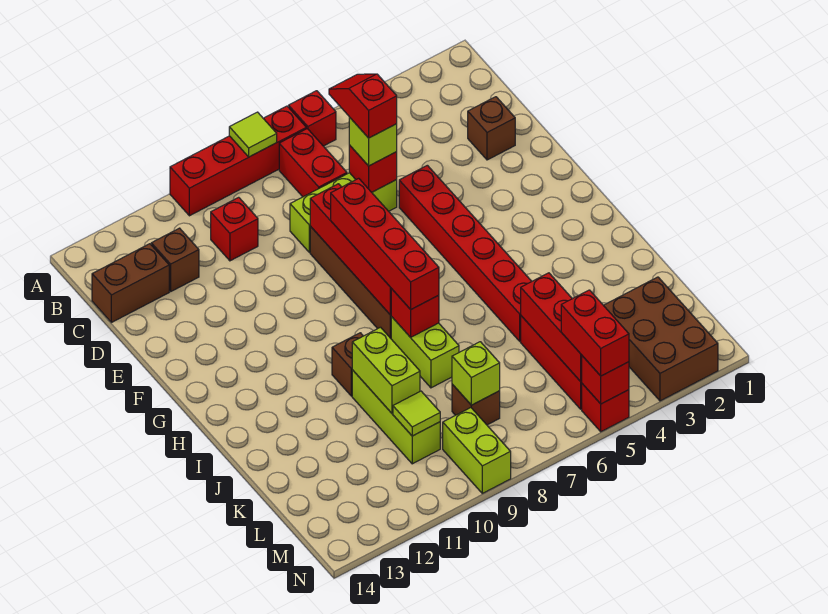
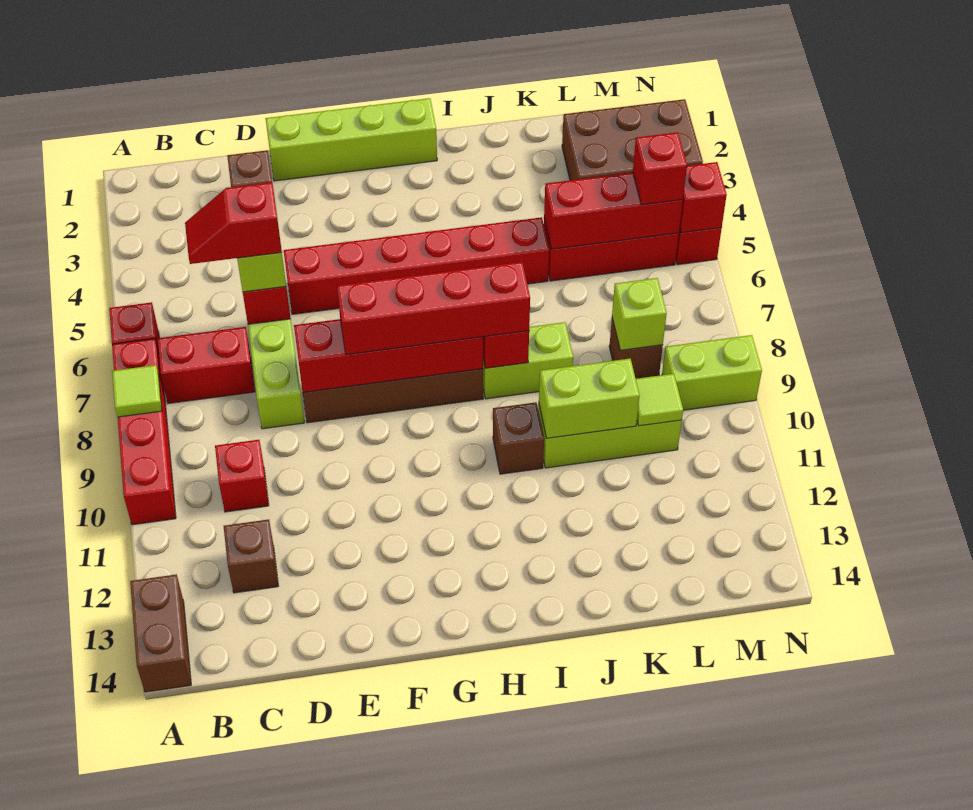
brown brick C13:C14 level 1 -> brown brick A13:A14 level 1
none -> lime brick E1:H1 level 1
red brick M5:N5 level 3 -> red brick M5 level 3

